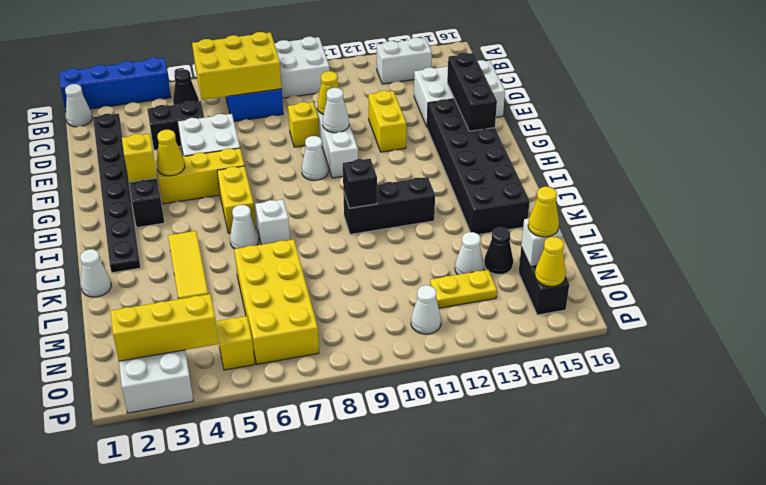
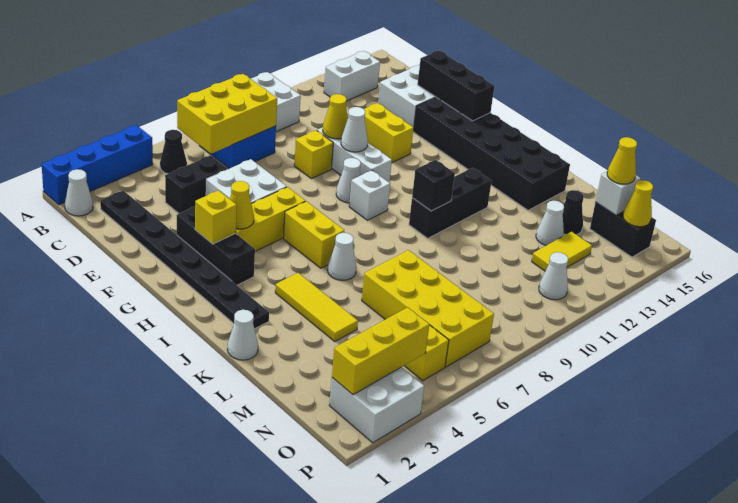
white brick J7 level 1 -> white brick H9 level 1
yellow plate N12:N13 level 1 -> yellow tile N12:N13 level 1

